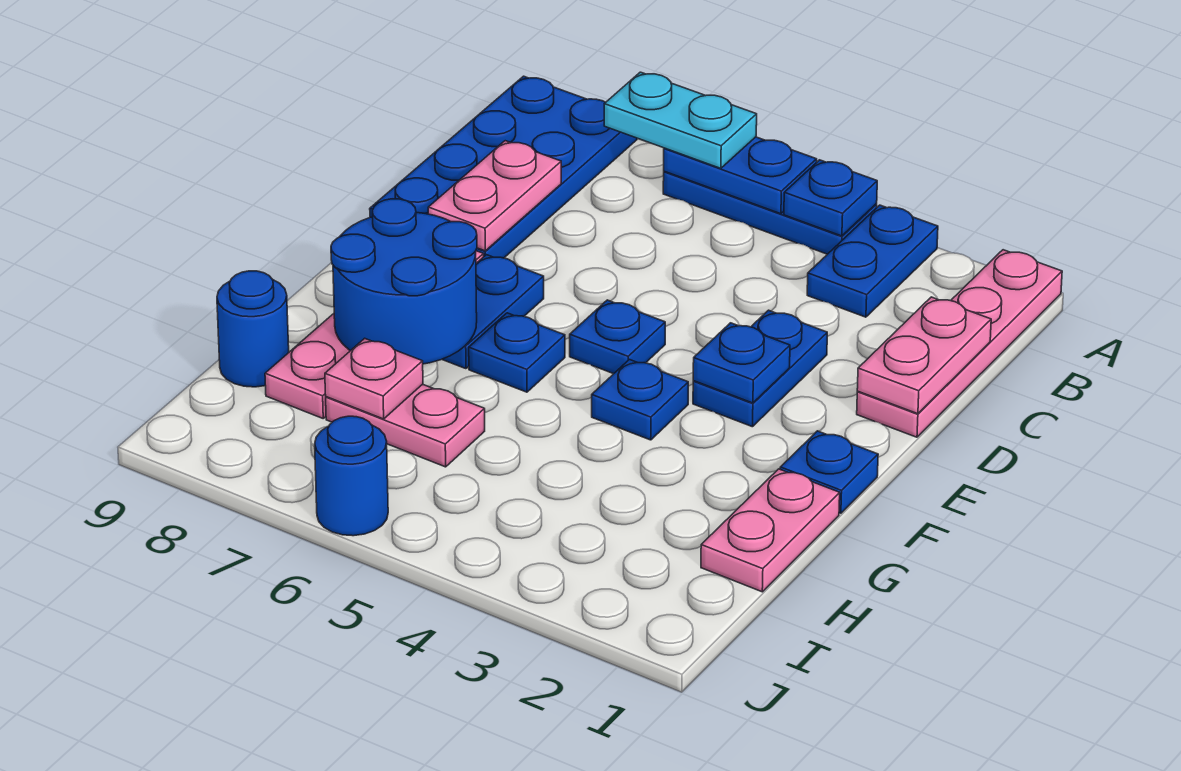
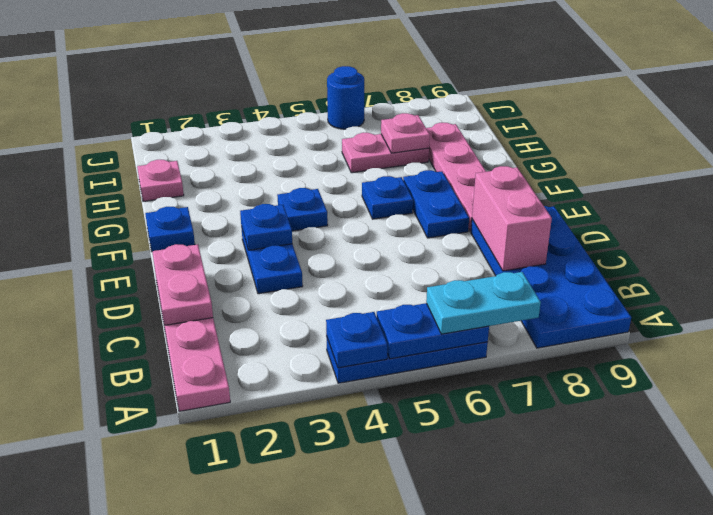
blue plate A3:B3 level 1 -> none
pink plate C8:D8 level 2 -> pink brick C8:D8 level 2
blue plate E5 level 1 -> none
blue round brick F7:G8 level 2 -> none
pink plate G1:H1 level 1 -> pink plate H1 level 1
blue round brick H9 level 1 -> none

